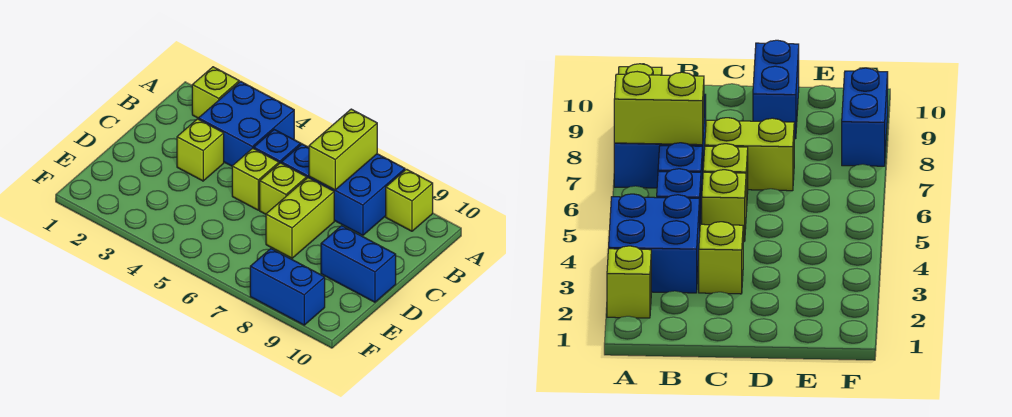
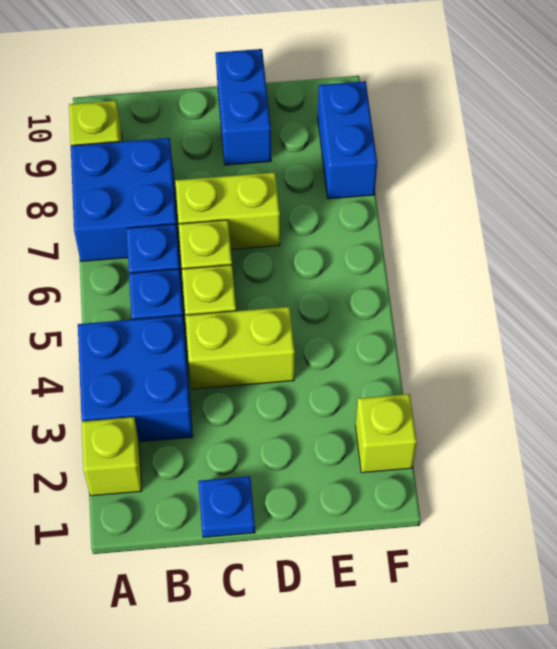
lime brick A7:B7 level 2 -> lime brick C4:D4 level 1
none -> blue plate C1 level 1
lime brick C3 level 1 -> lime brick F2 level 1

